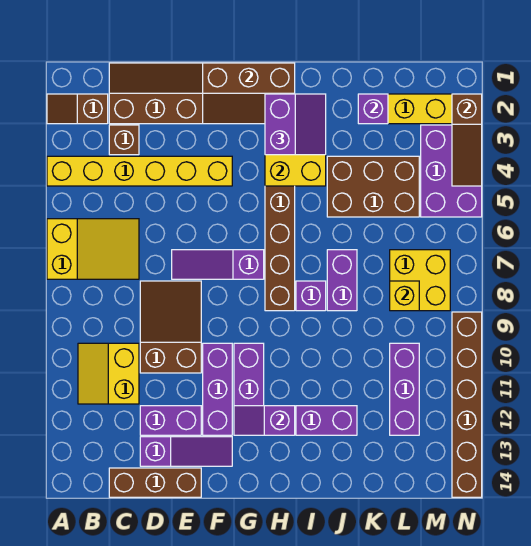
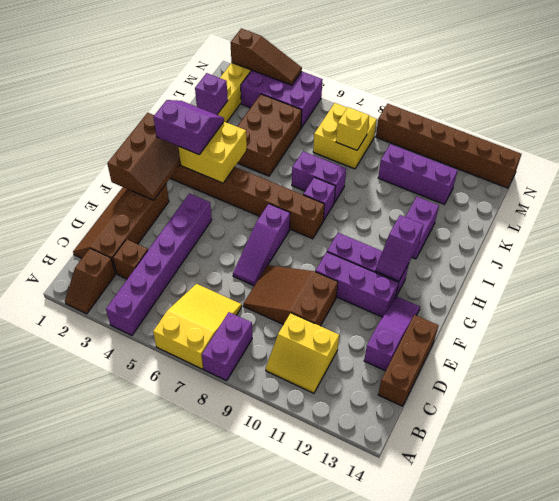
yellow brick A4:F4 level 1 -> purple brick A4:F4 level 1
purple brick D12:E12 level 1 -> purple brick A8:B8 level 1

